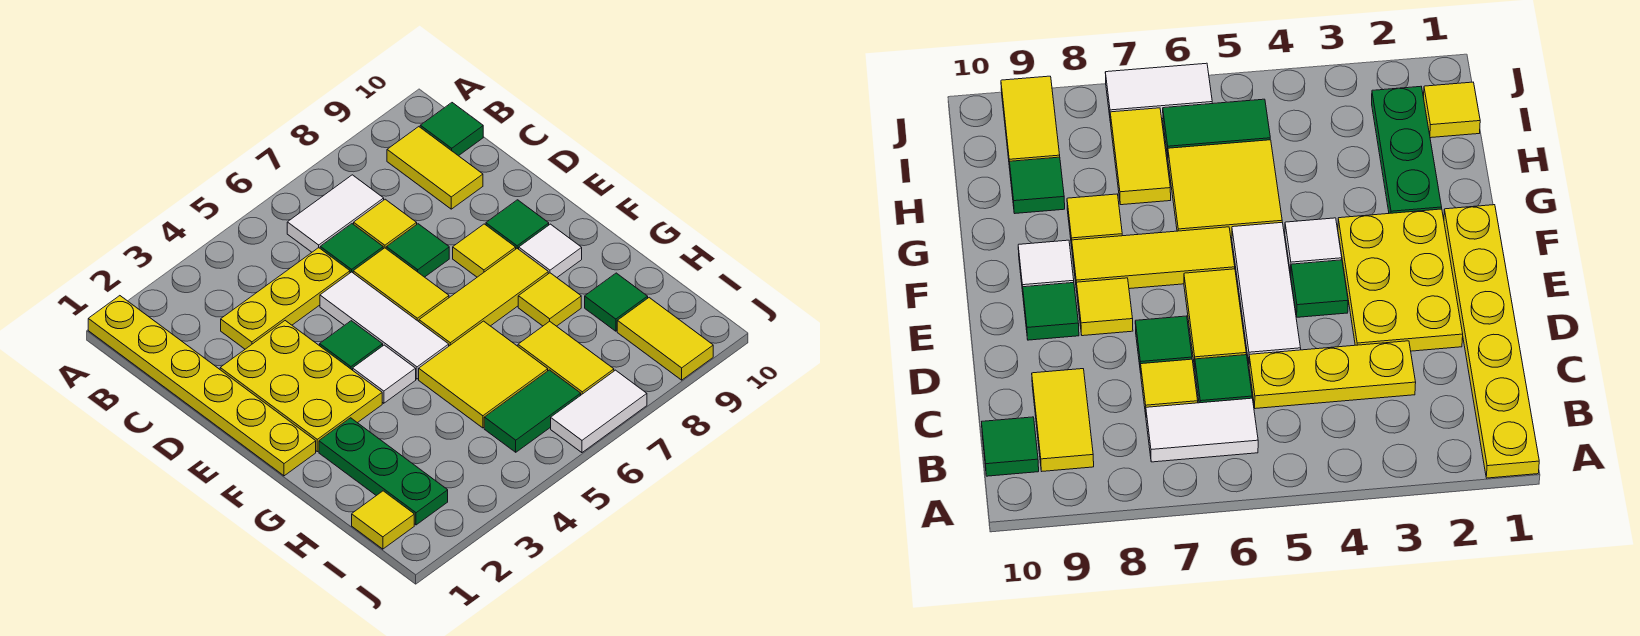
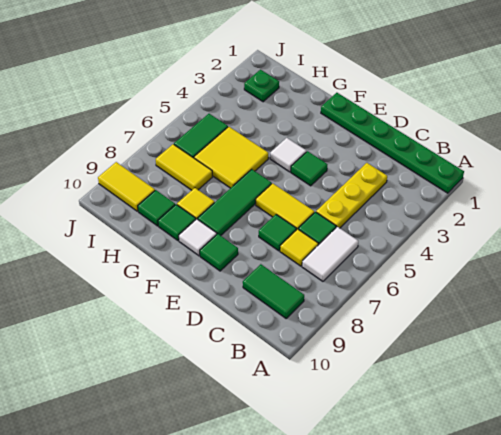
yellow plate A1:F1 level 1 -> green plate A1:F1 level 1
yellow tile B9:C9 level 1 -> green tile B9:C9 level 1
green tile B10 level 1 -> green tile G9 level 1
yellow plate D2:F3 level 1 -> none
white tile D5:F5 level 1 -> none
yellow tile E8 level 1 -> none
yellow tile F6:F8 level 1 -> green tile F6:F8 level 1
green plate G2:I2 level 1 -> green plate I2 level 1
yellow tile I1 level 1 -> none
white tile J6:J7 level 1 -> none

